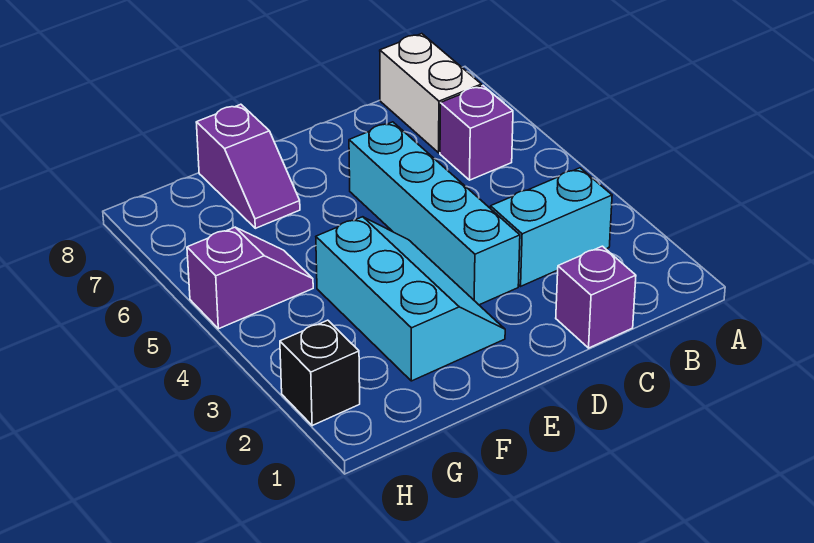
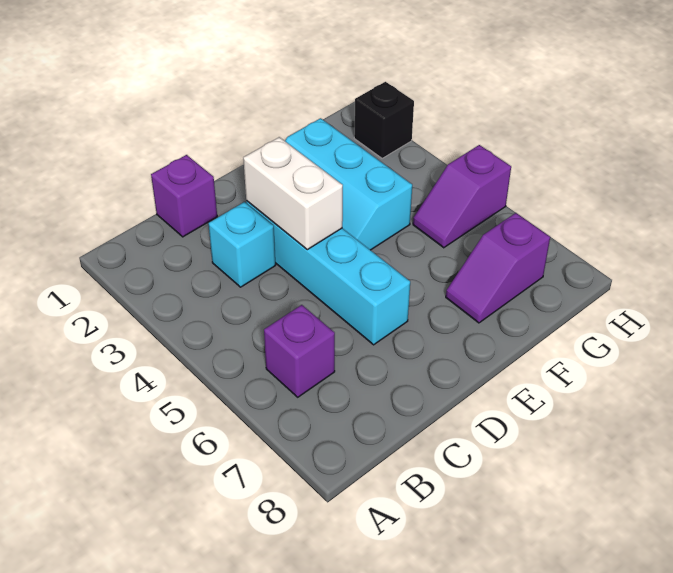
cyan brick B3:C3 level 1 -> cyan brick C3 level 1
white brick B7:B8 level 1 -> white brick D3:D4 level 2
purple slope F7:F8 level 1 top 8 -> purple slope F7:G7 level 1 top G

